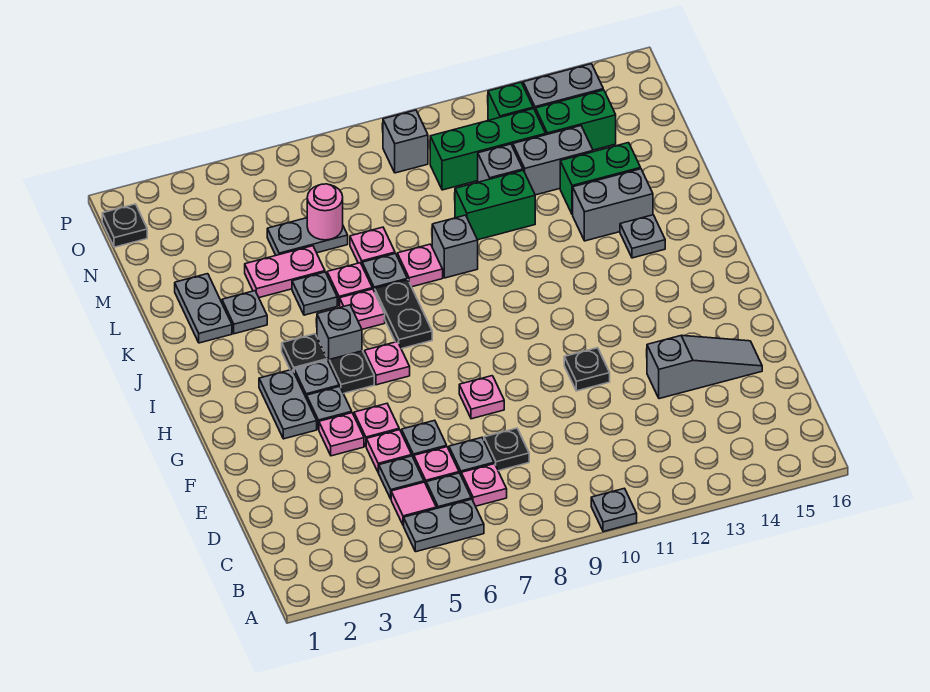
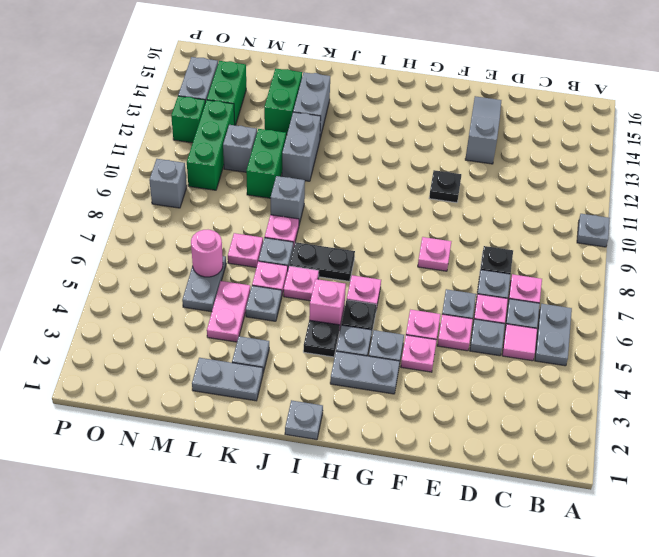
grey brick I5 level 1 -> pink brick I5 level 1
grey plate J14 level 1 -> grey plate I1 level 1
grey brick M12:M13 level 1 -> grey brick K11:K12 level 1
black plate O1 level 1 -> none

